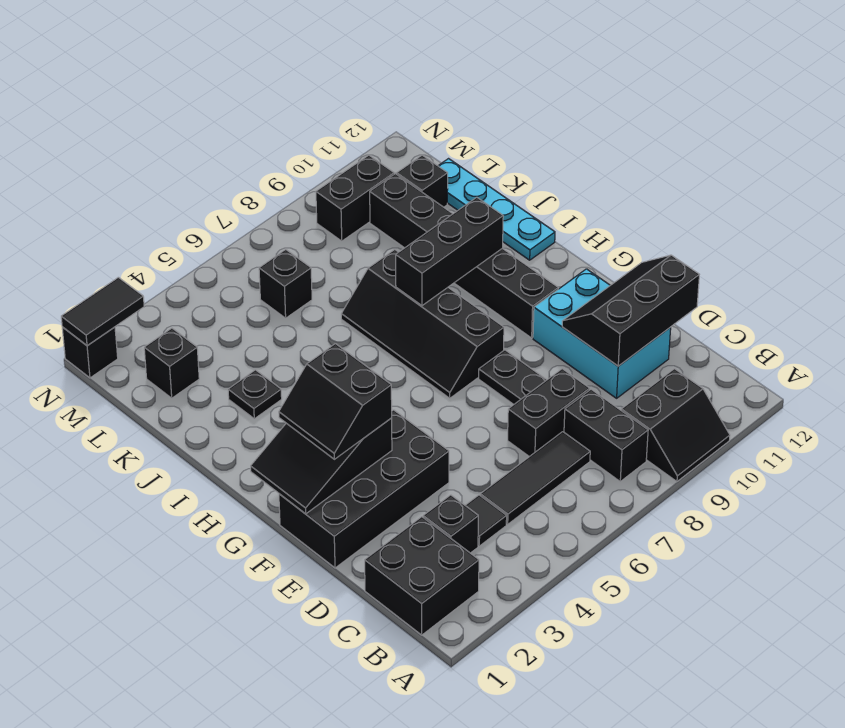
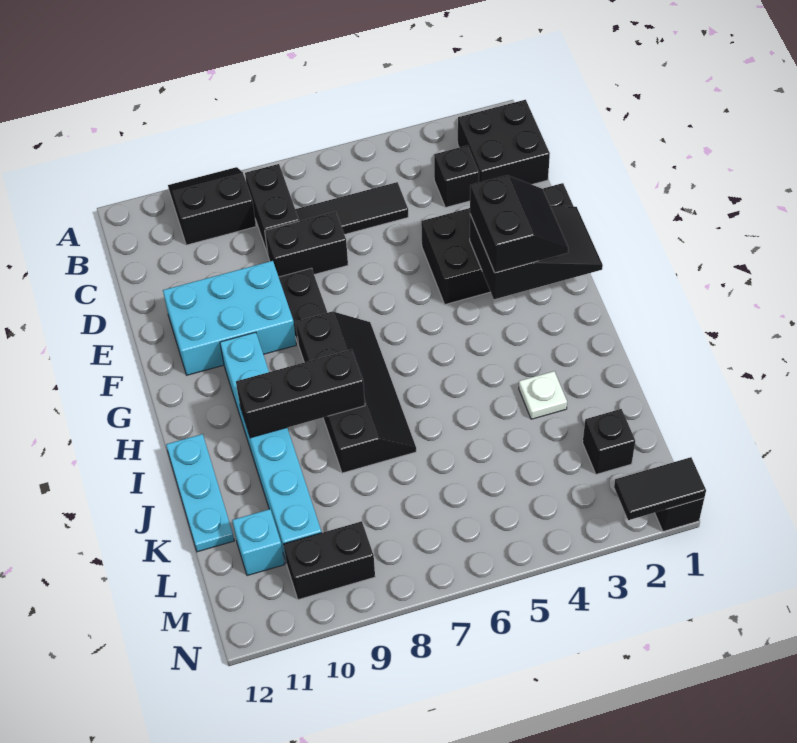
black tile C4 level 1 -> none
cyan brick D10:F11 level 1 -> cyan brick E9:F11 level 1
black slope D10:E12 level 2 top D -> none
black brick G10:L10 level 1 -> cyan brick G10:L10 level 1
cyan plate I12:L12 level 1 -> cyan plate I12:K12 level 1
black plate J3 level 1 -> white plate J3 level 1
black brick L6 level 1 -> none
black brick L11 level 1 -> cyan brick L11 level 1

